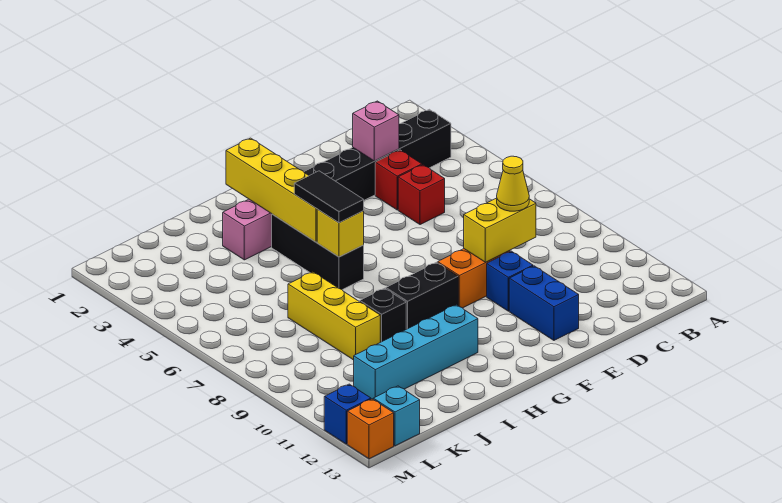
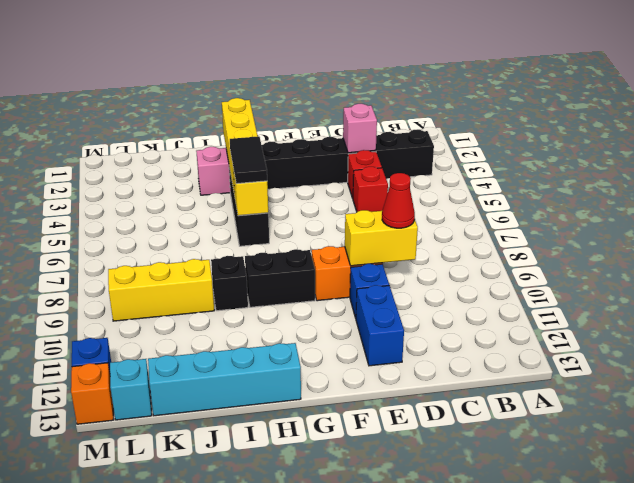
yellow cone D9 level 3 -> red cone D9 level 3
cyan brick H11:K11 level 1 -> cyan brick H13:K13 level 1
yellow brick J7:J9 level 1 -> yellow brick J9:L9 level 1

